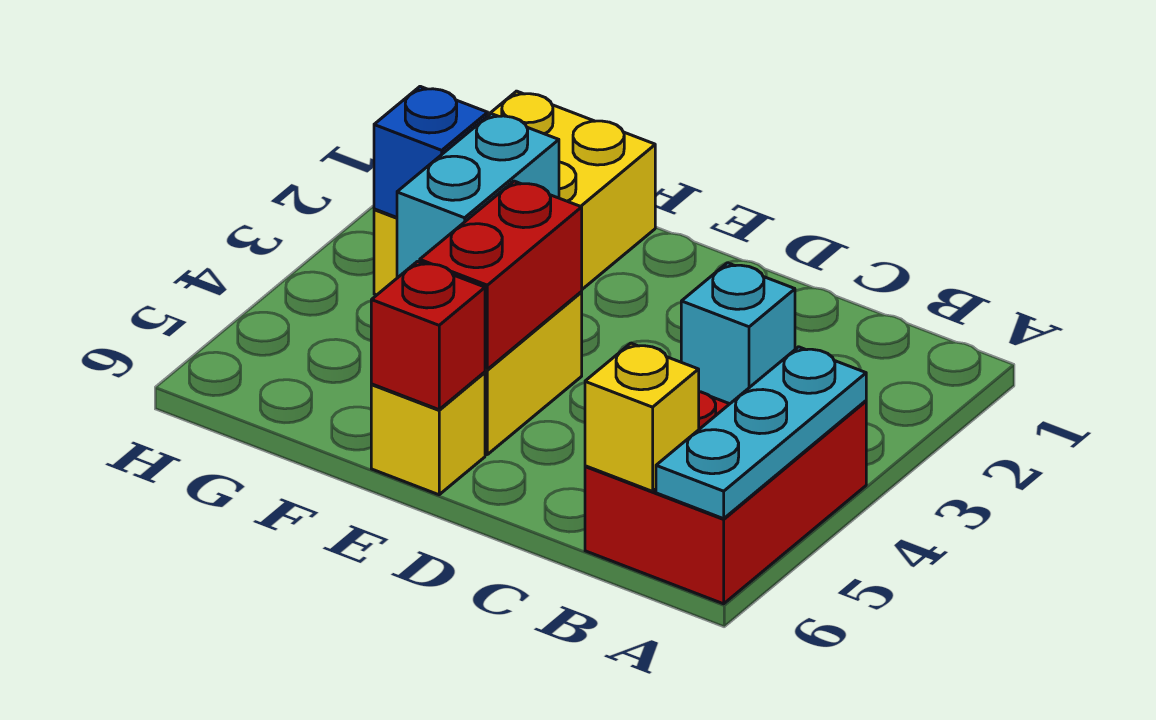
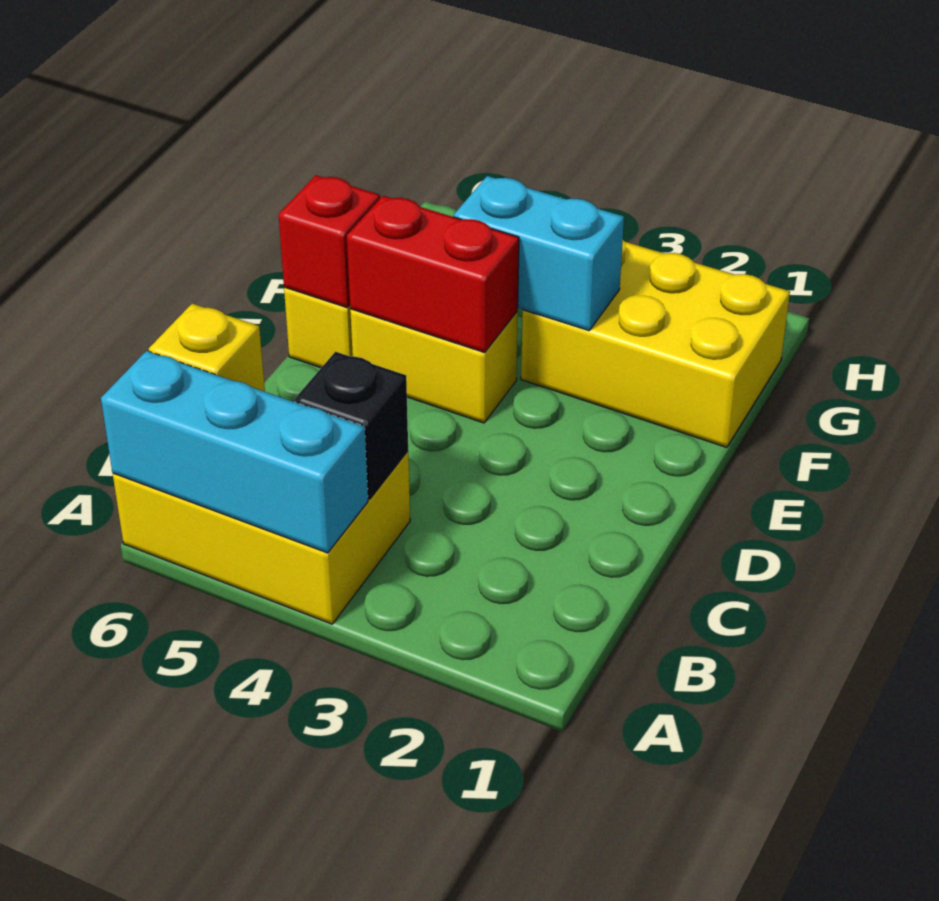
red brick A4:B6 level 1 -> yellow brick A4:B6 level 1
cyan plate A4:A6 level 2 -> cyan brick A4:A6 level 2
cyan brick B4 level 2 -> black brick B4 level 2
blue brick G3 level 2 -> none

